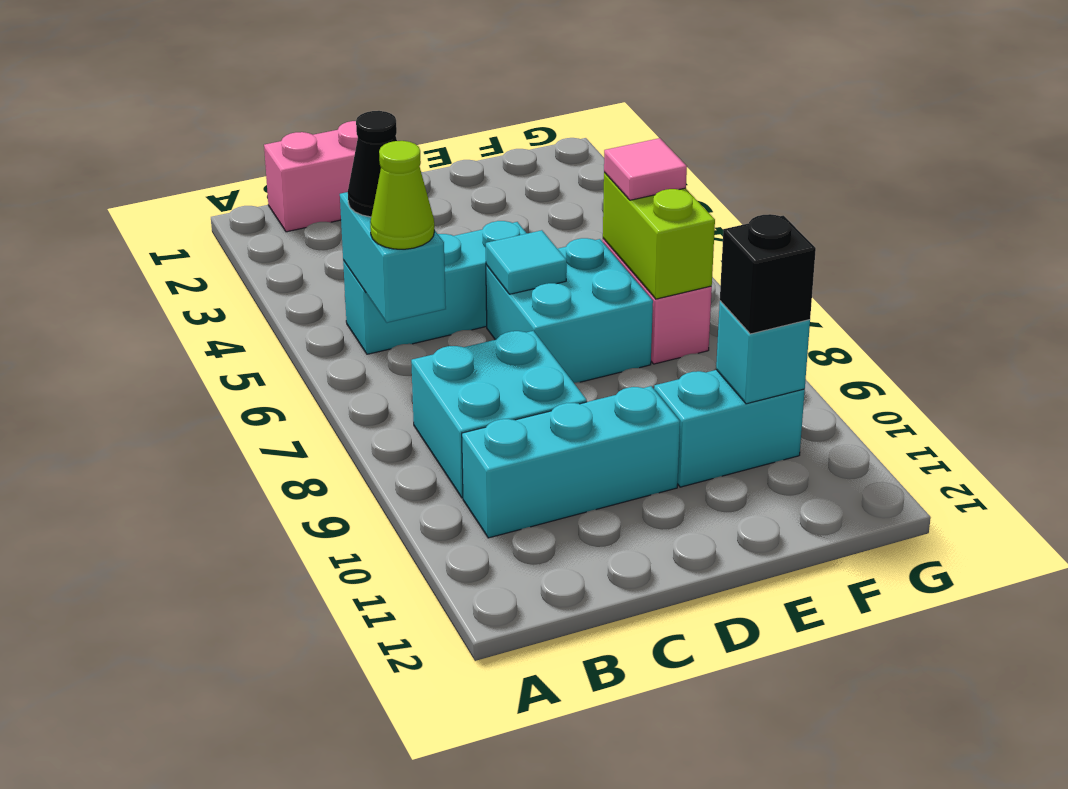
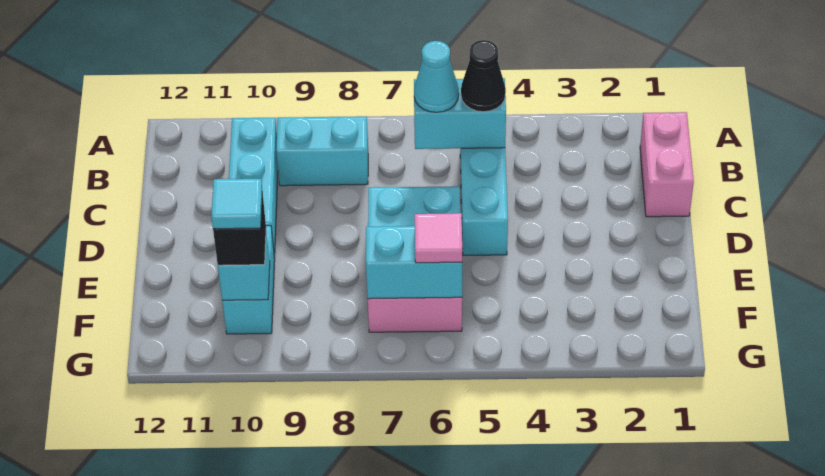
lime cone B6 level 3 -> cyan cone B6 level 3
cyan brick B8:C9 level 1 -> cyan brick B8:B9 level 1
cyan tile D6 level 2 -> cyan tile F10 level 4
lime brick F6:F7 level 2 -> cyan brick F6:F7 level 2

